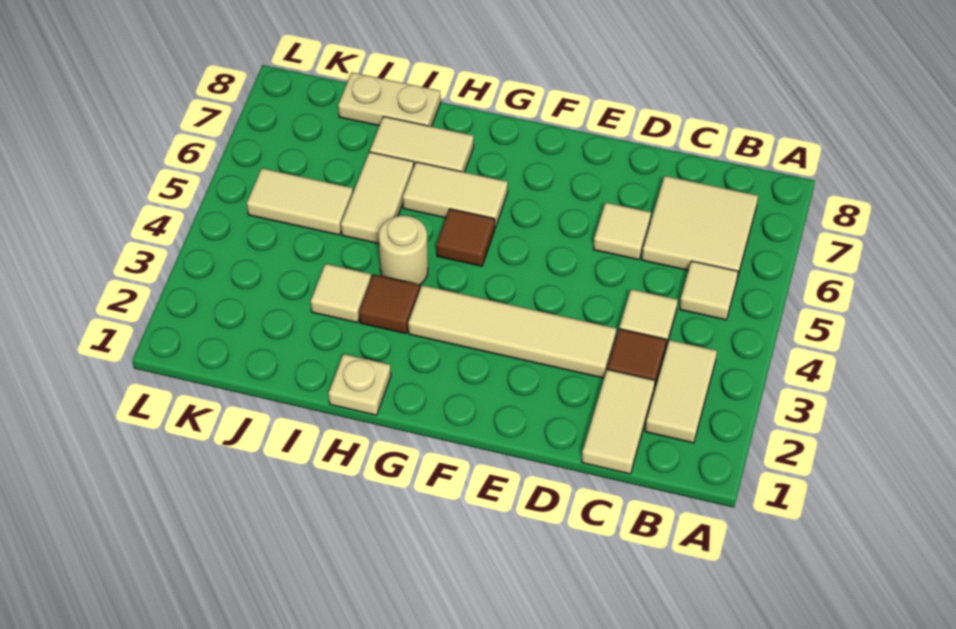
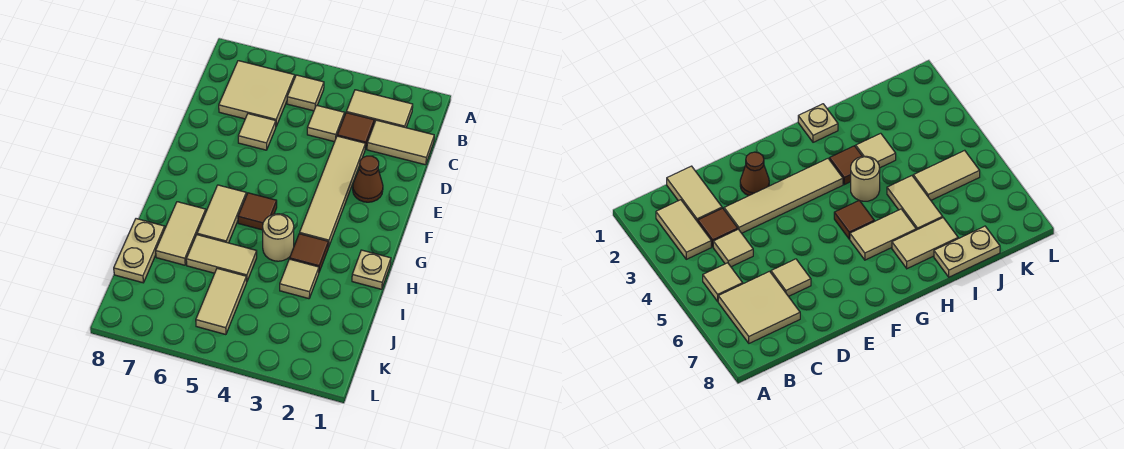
none -> brown cone E2 level 1

